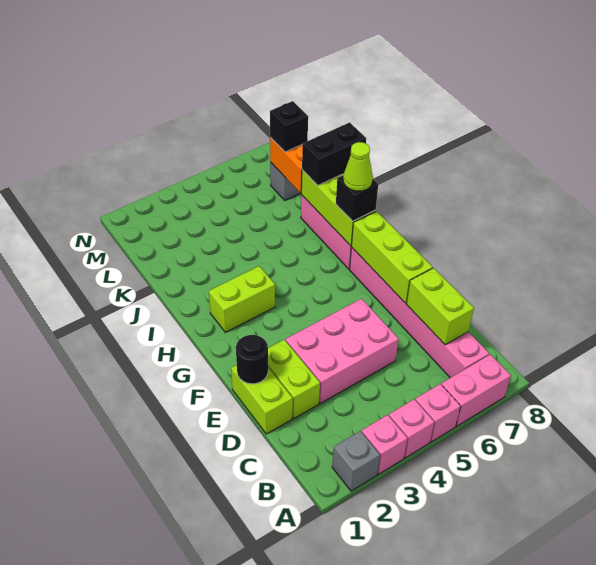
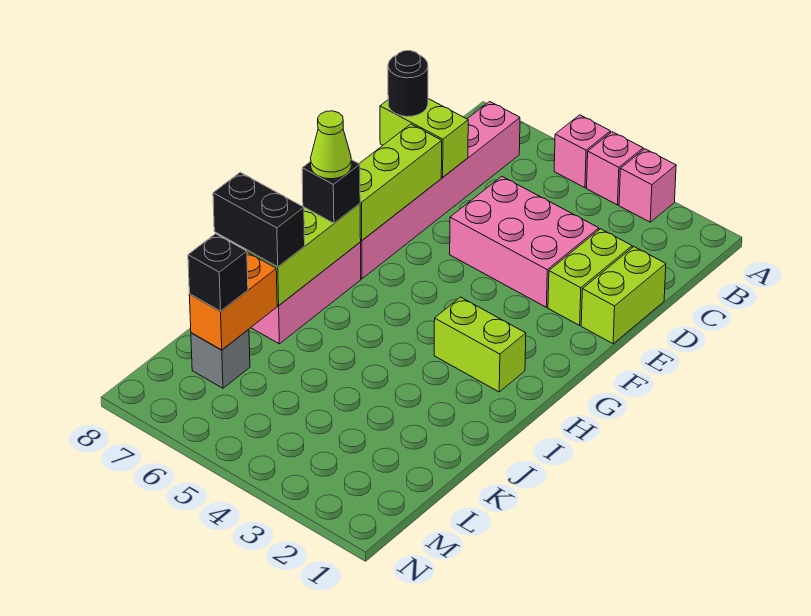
grey brick A2 level 1 -> none
pink brick A6:A7 level 1 -> none
lime brick C7:D7 level 2 -> lime brick D7:D8 level 2
black round brick E1 level 2 -> black round brick D8 level 3

